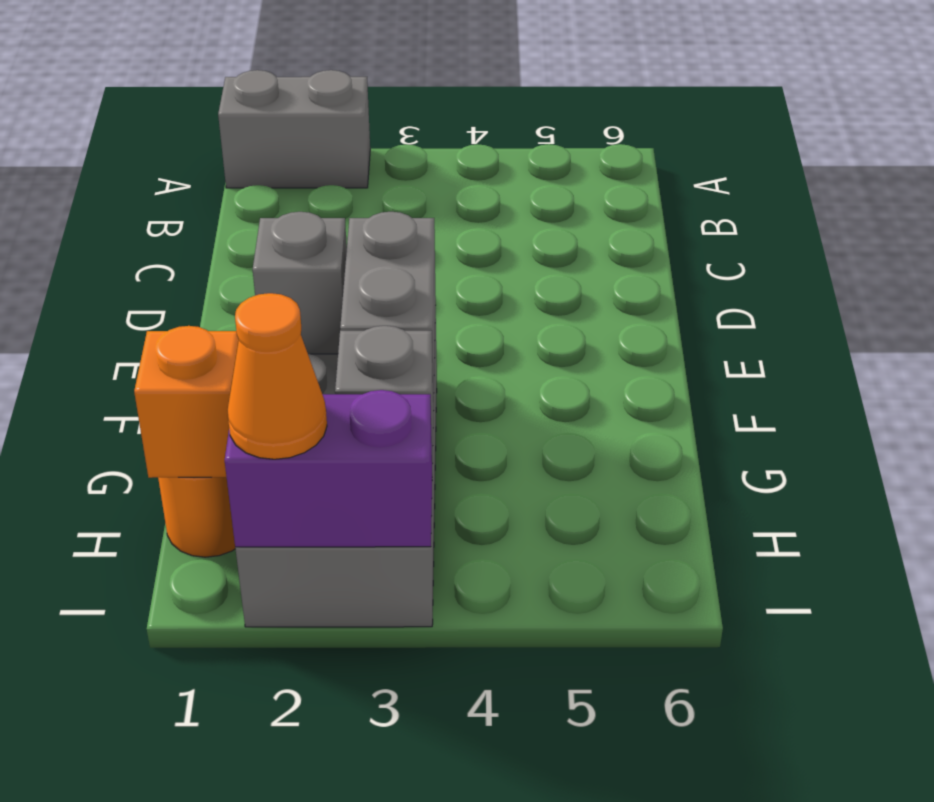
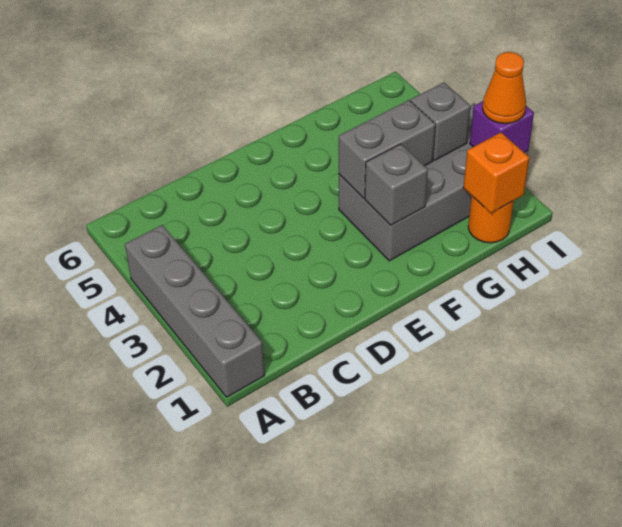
grey brick A1:A2 level 1 -> grey brick A1:A4 level 1
purple brick I2:I3 level 2 -> purple brick I2 level 2

